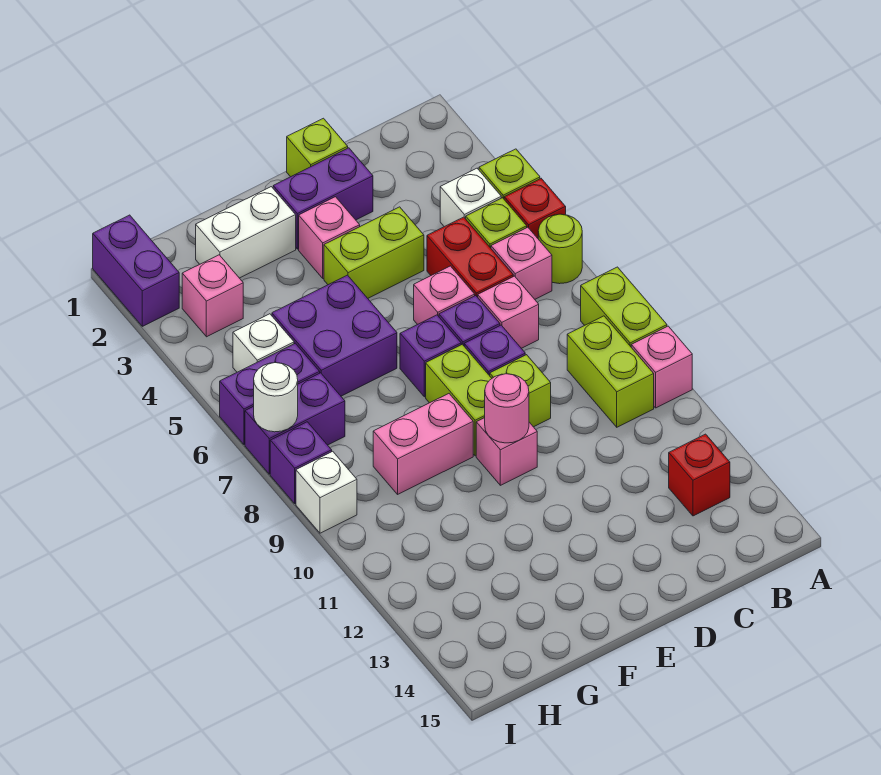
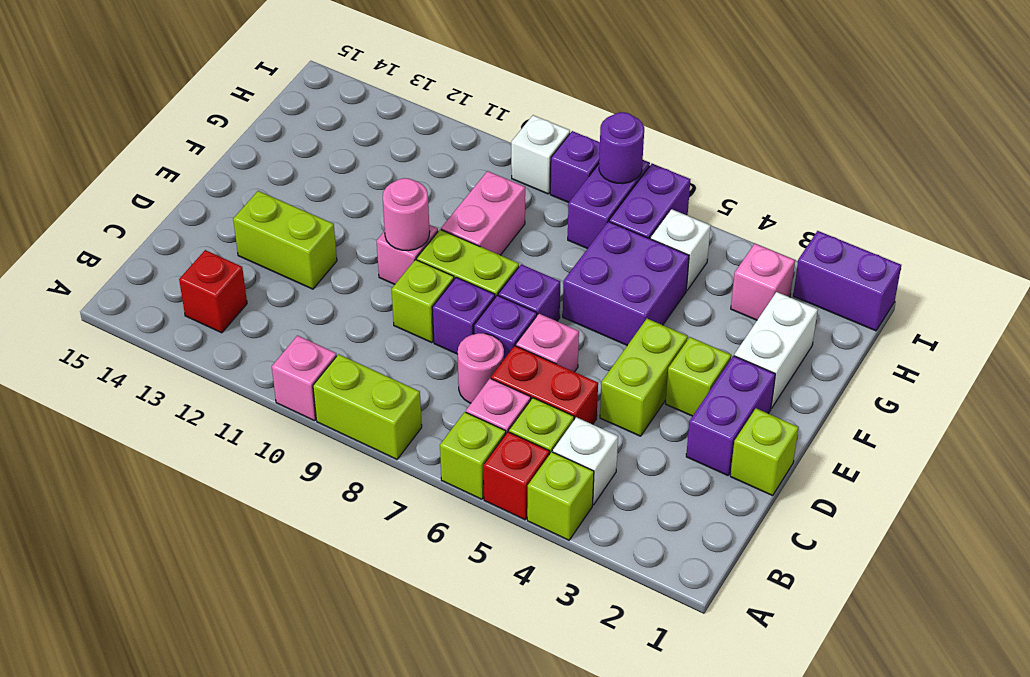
lime round brick A6 level 1 -> lime brick A6 level 1
lime brick B9:B10 level 1 -> lime brick D12:D13 level 1
pink brick C7 level 1 -> pink round brick C7 level 1
pink brick E3 level 1 -> lime brick E3 level 1
white round brick I7 level 2 -> purple round brick I7 level 2

